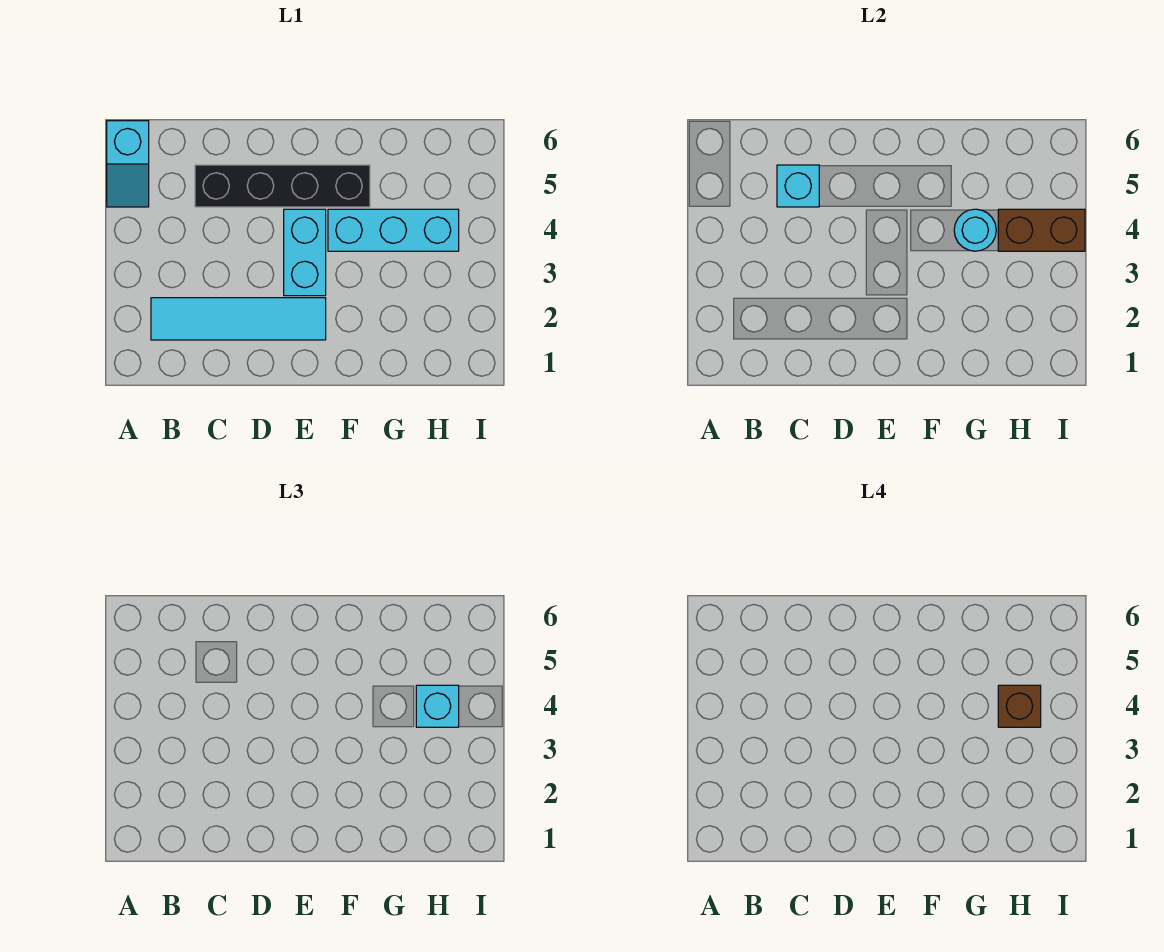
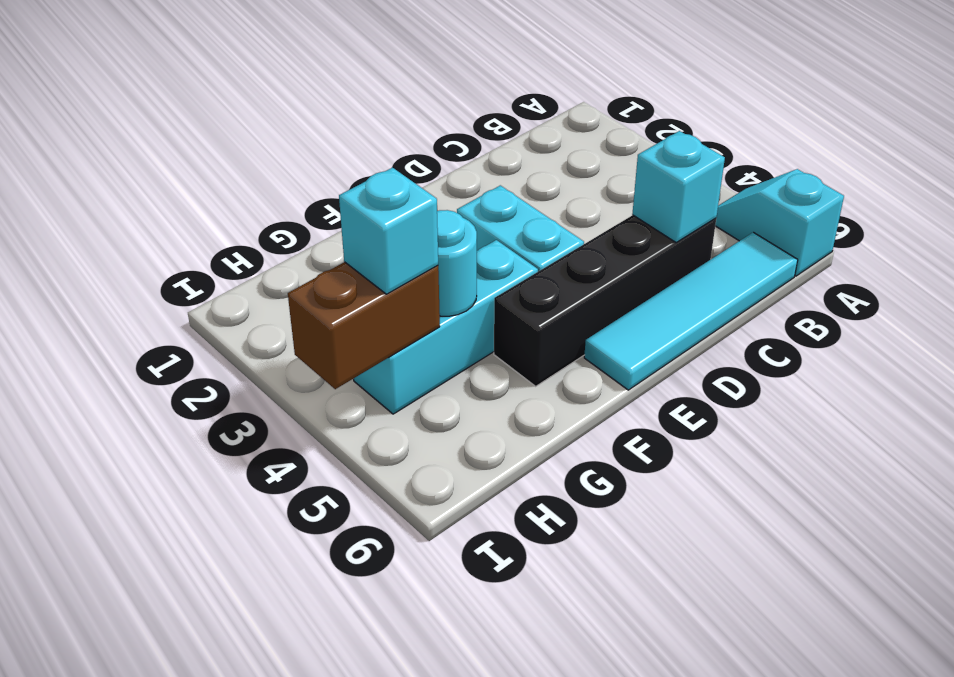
cyan tile B2:E2 level 1 -> cyan tile B6:E6 level 1
brown brick H4 level 4 -> none

